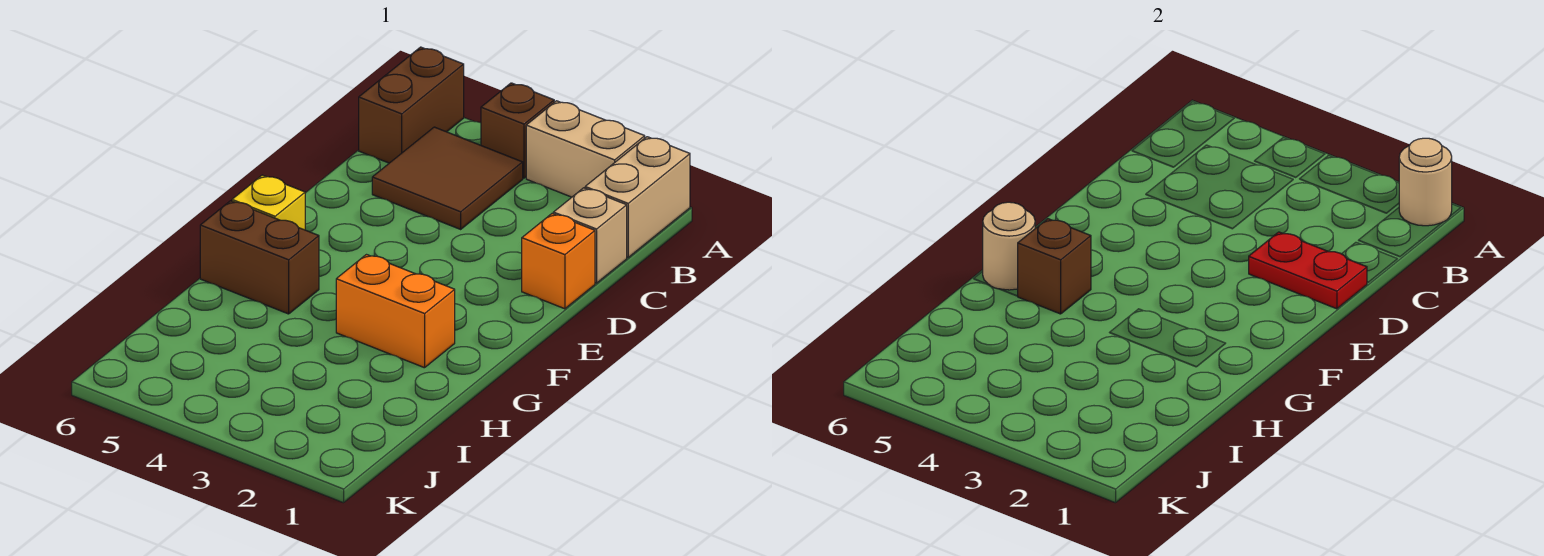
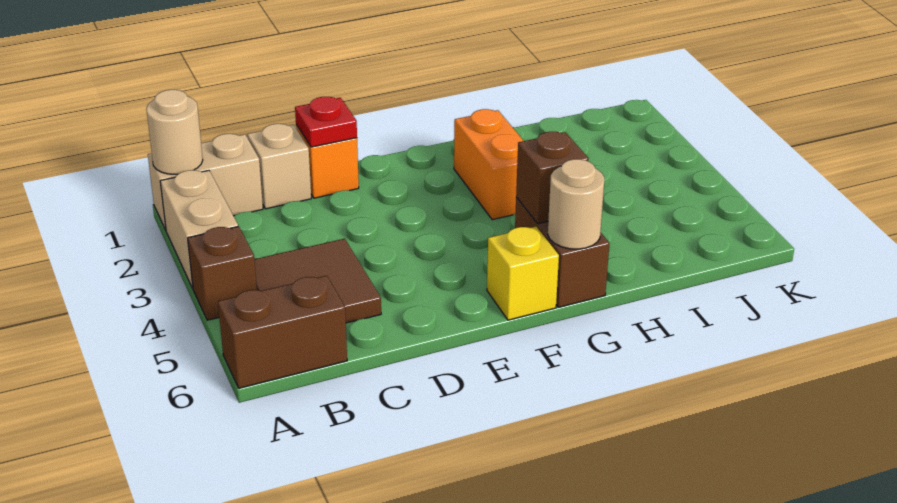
red plate D1:D2 level 2 -> red plate D1 level 2

